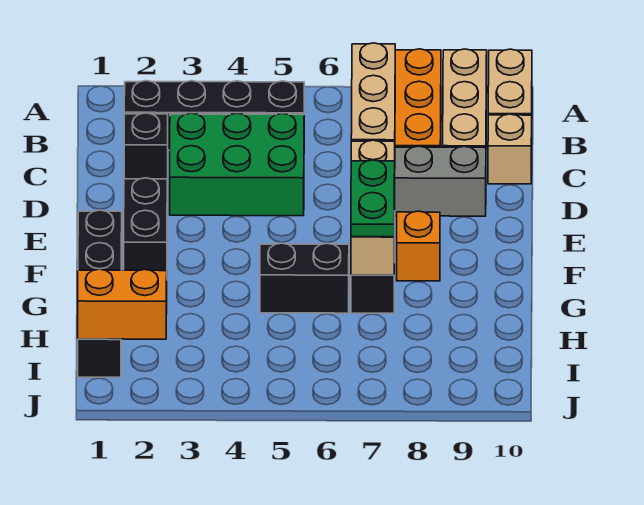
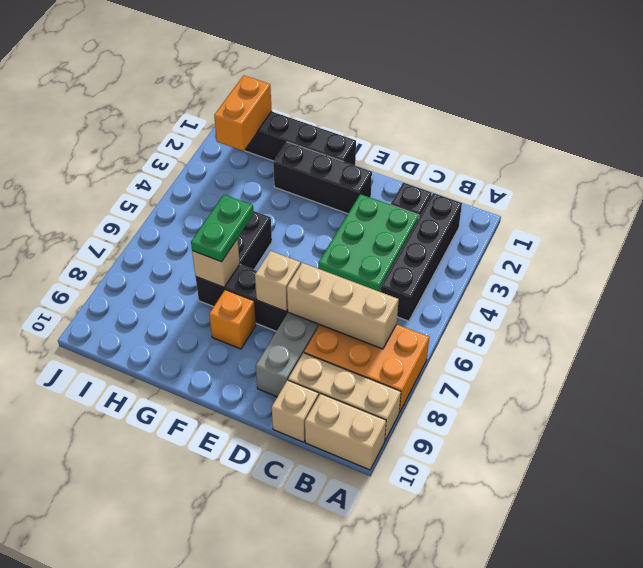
black brick E2:F2 level 1 -> black brick E2:G2 level 1
green plate F7:G7 level 3 -> green plate G6:G7 level 3

